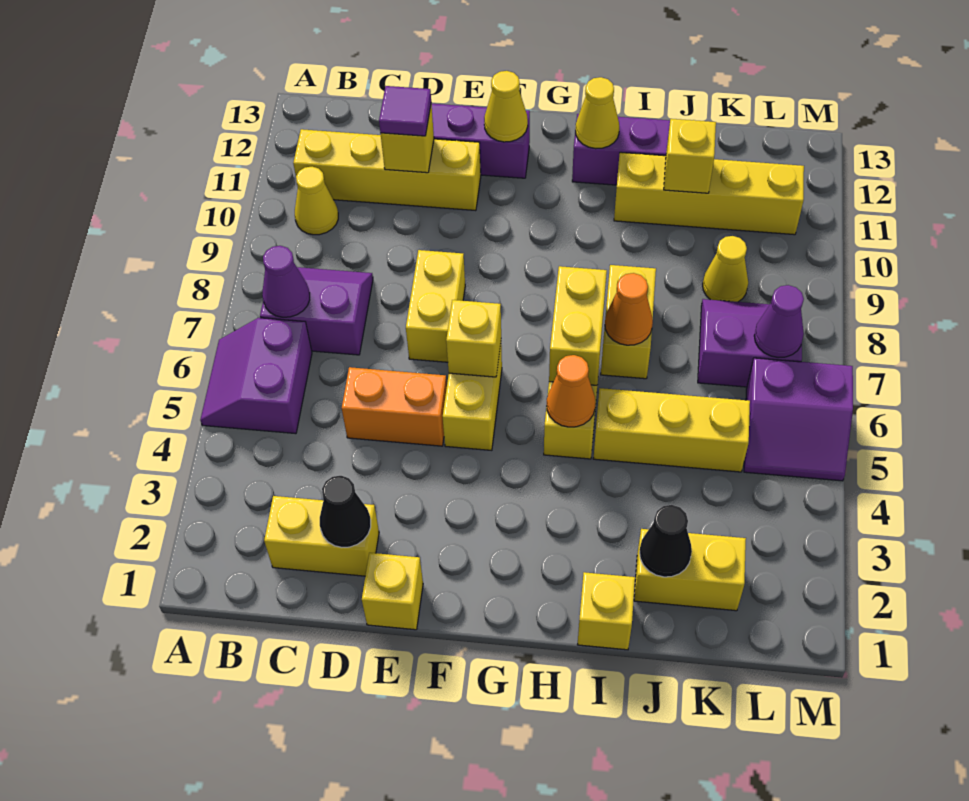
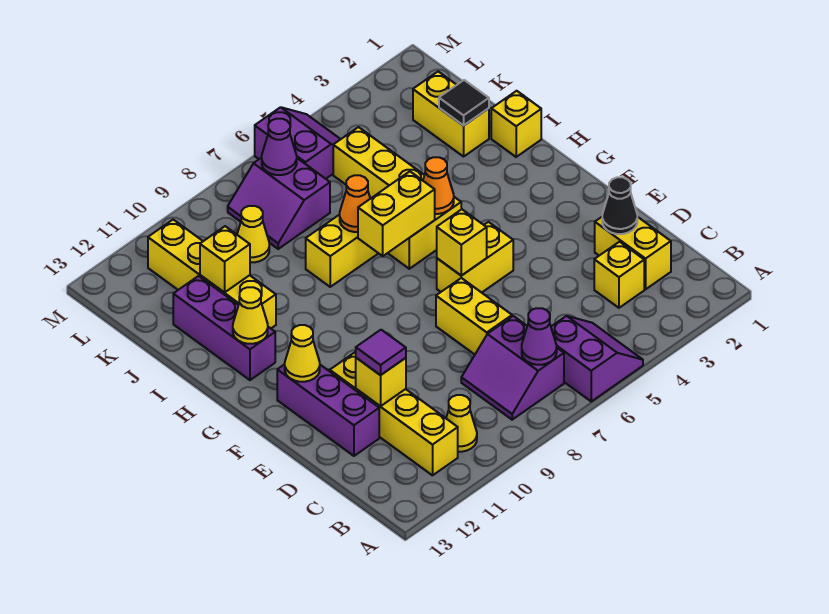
purple slope A5:B6 level 1 top B -> purple slope A5:B6 level 1 top 6
orange brick D5:E5 level 1 -> none
yellow brick E1 level 1 -> yellow brick C3 level 1
yellow brick E7:E8 level 1 -> yellow brick D7:E7 level 1
black cone J2 level 2 -> black tile J2 level 2

